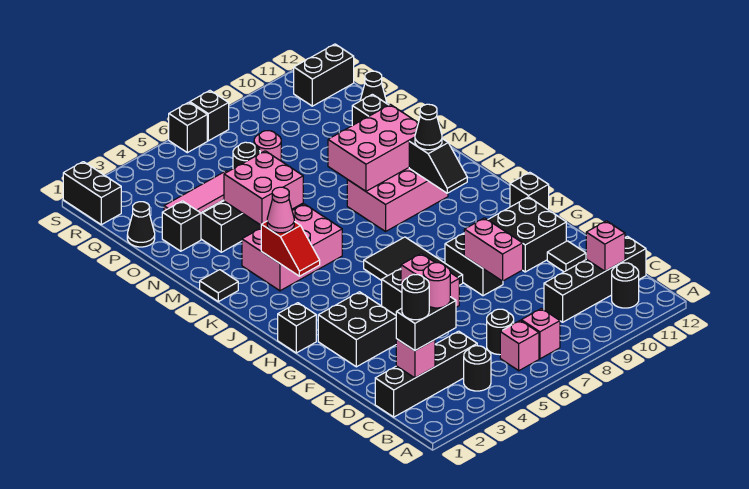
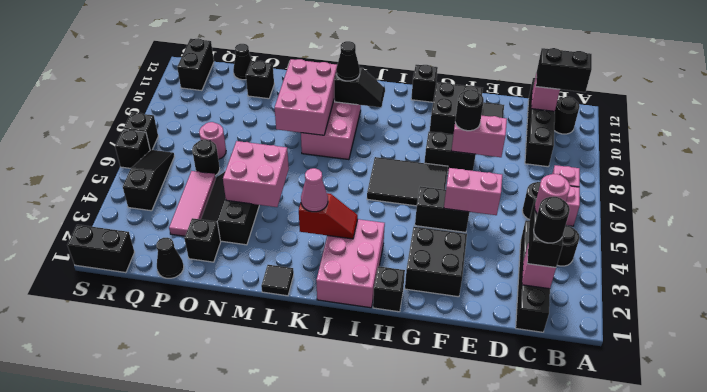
none -> black brick B11:C11 level 3
none -> black round brick F8 level 3
pink brick K3:L5 level 1 -> pink brick I1:J3 level 1
none -> black slope R4:R6 level 1 top 4

